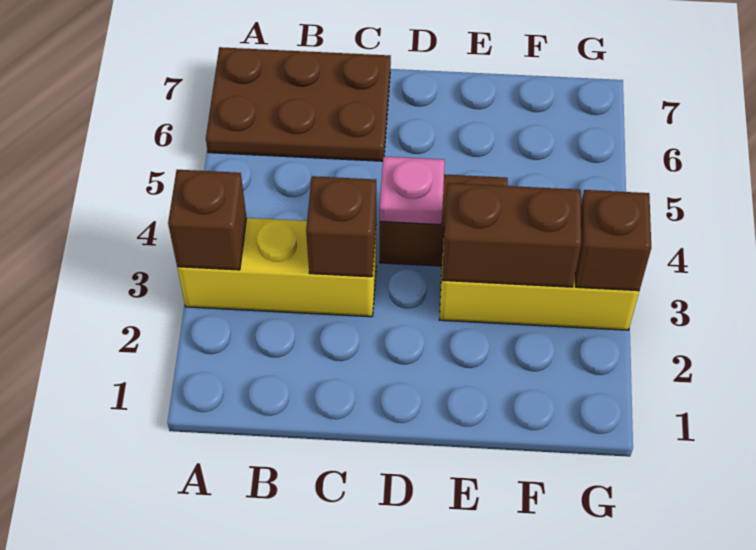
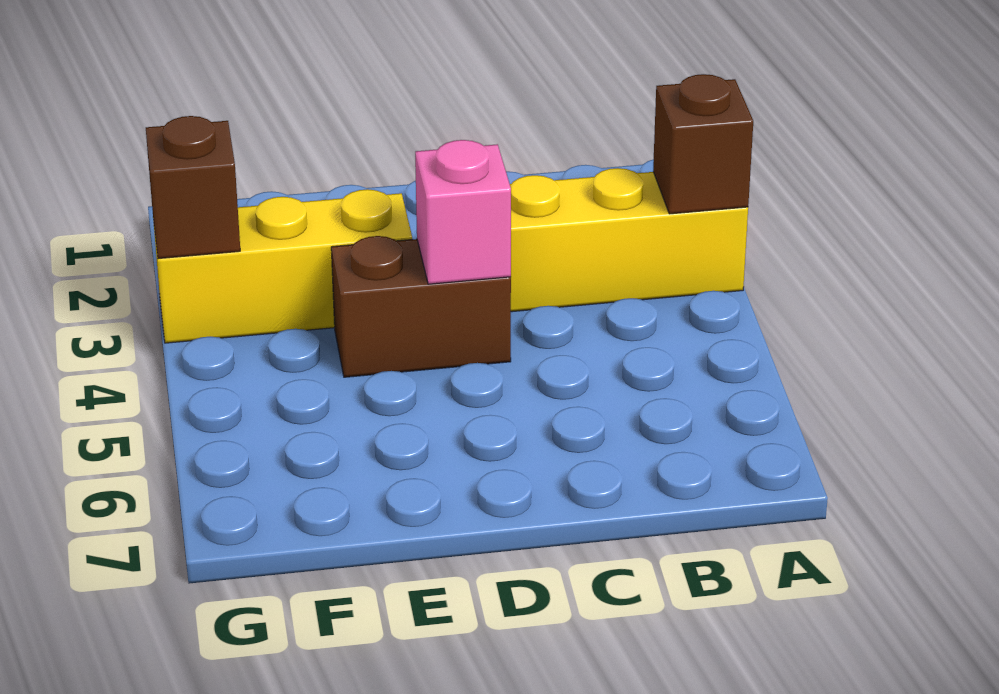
brown plate A6:C7 level 1 -> none
brown brick C3 level 2 -> none
pink plate D4 level 2 -> pink brick D4 level 2
brown brick E3:F3 level 2 -> none

